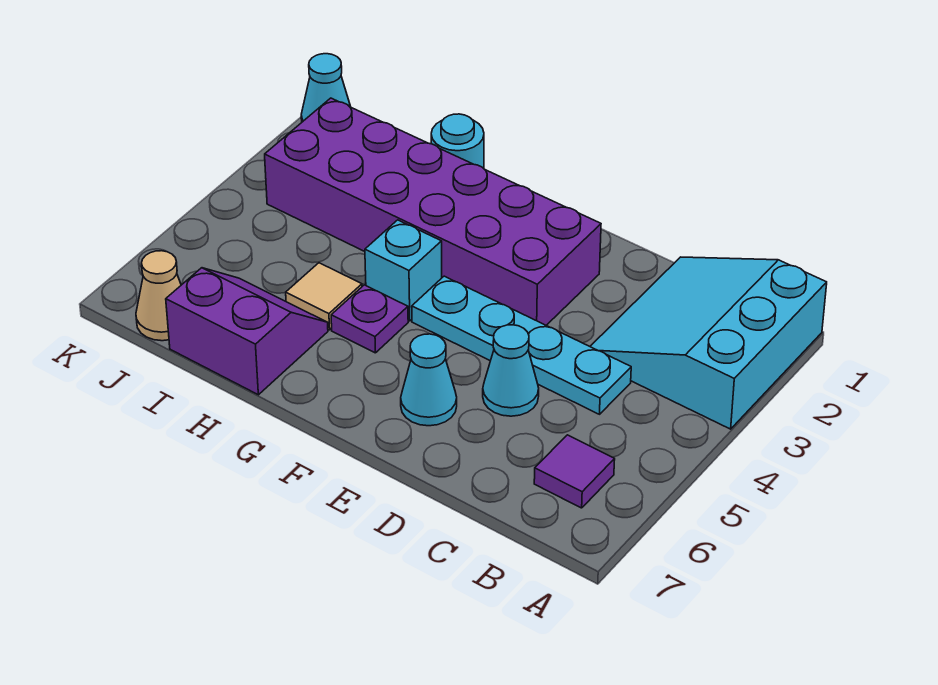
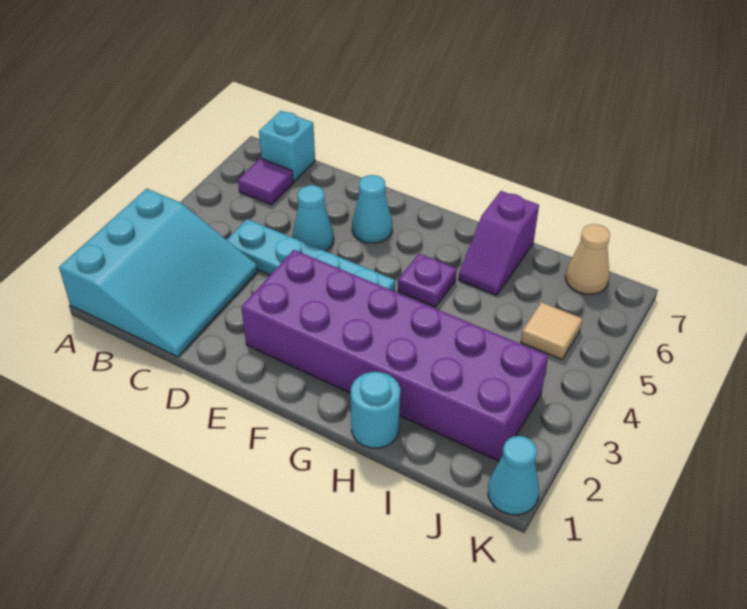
cyan brick G4 level 1 -> cyan brick B7 level 1
tan tile H5 level 1 -> tan tile J5 level 1
purple slope H6:I7 level 1 top 7 -> purple slope H6:H7 level 1 top 7

